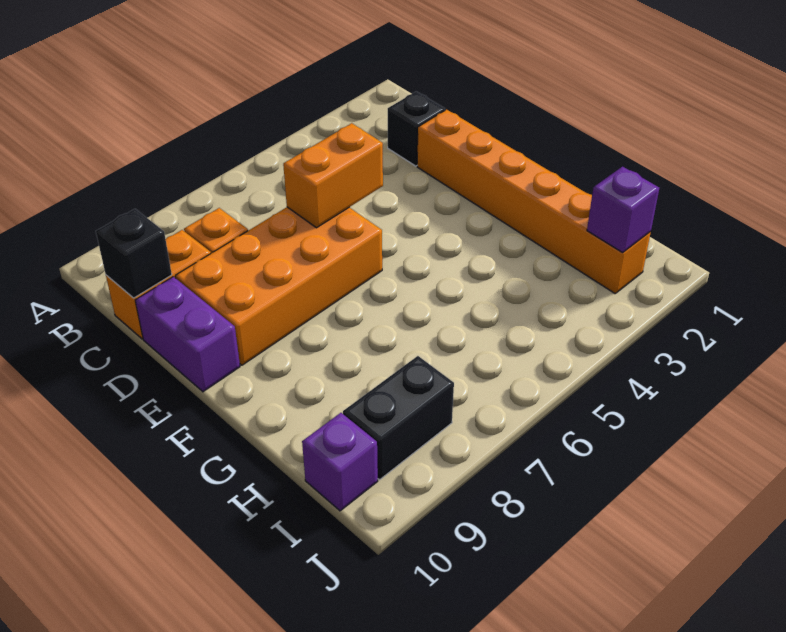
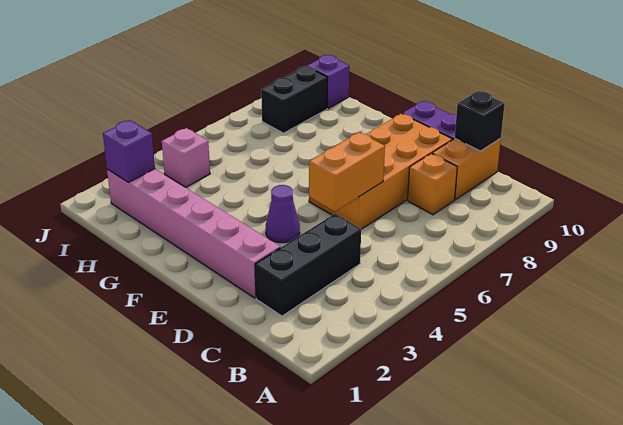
black brick C2 level 1 -> black brick C2:C4 level 1
orange brick D2:I2 level 1 -> pink brick D2:I2 level 1
none -> purple cone E4 level 1
none -> pink brick I4 level 1

